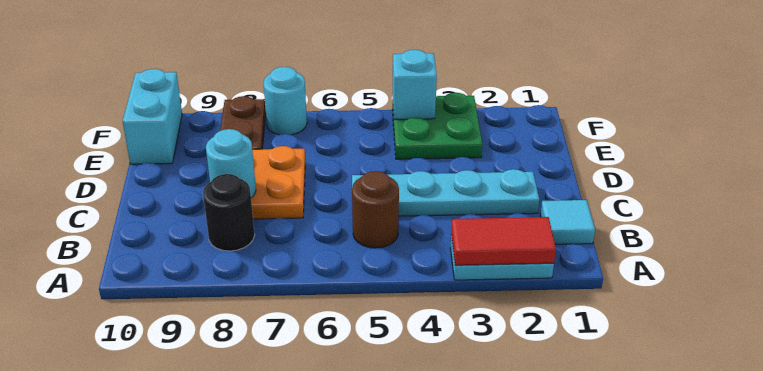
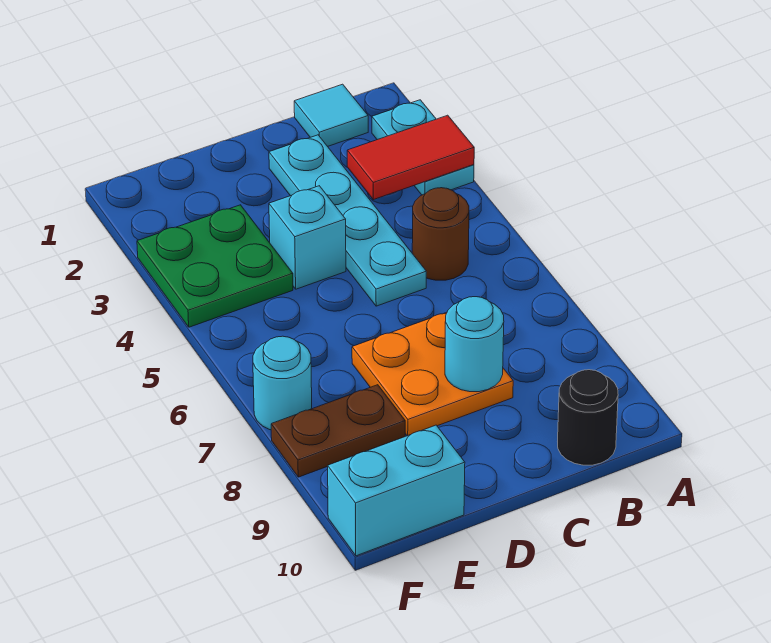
red tile A2:A3 level 2 -> red tile A3:B3 level 2
black round brick B8 level 1 -> black round brick B10 level 1
cyan brick F4 level 2 -> cyan brick D4 level 1

